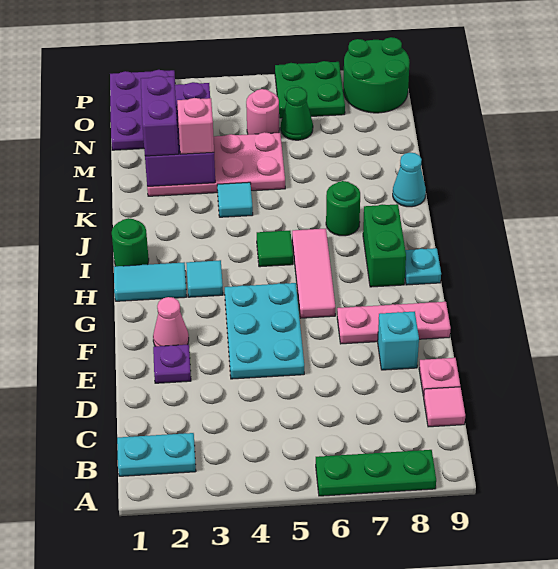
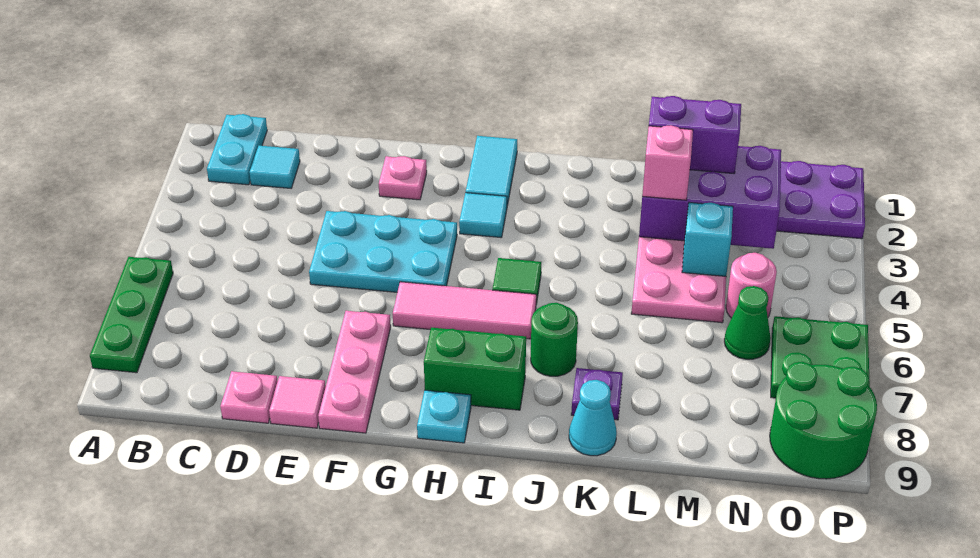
pink tile C9 level 1 -> pink tile E9 level 1
purple plate E2 level 1 -> purple plate K8 level 1
cyan brick E8 level 1 -> cyan brick M4 level 2
pink cone F2 level 1 -> pink plate F2 level 1
green round brick I1 level 1 -> none
cyan tile K4 level 1 -> cyan tile C2 level 1

